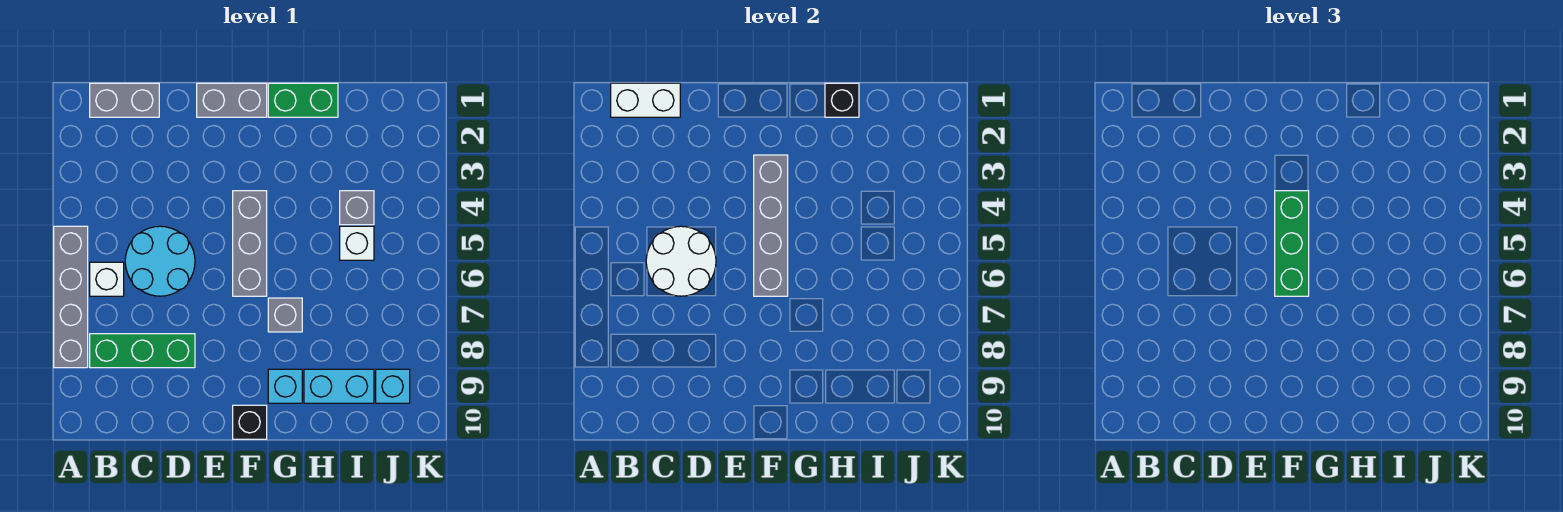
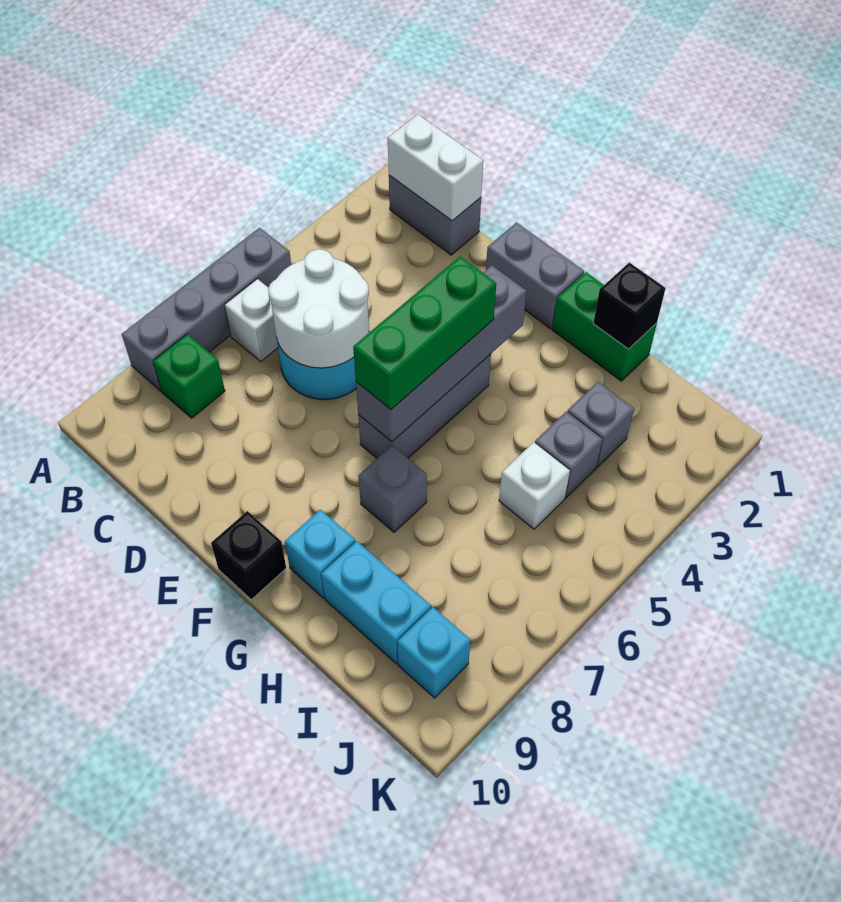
green brick B8:D8 level 1 -> green brick B8 level 1
none -> grey brick I3 level 1

